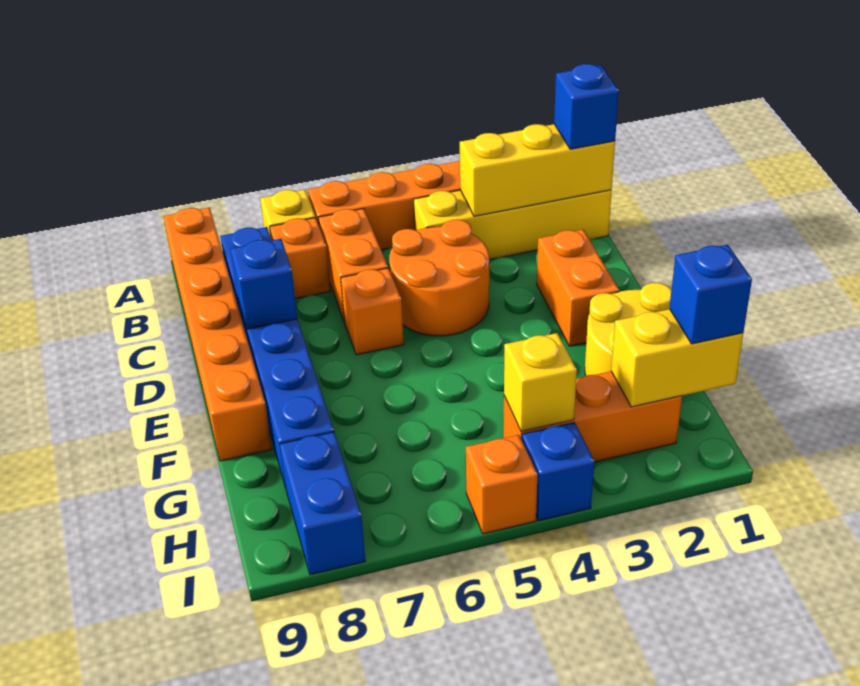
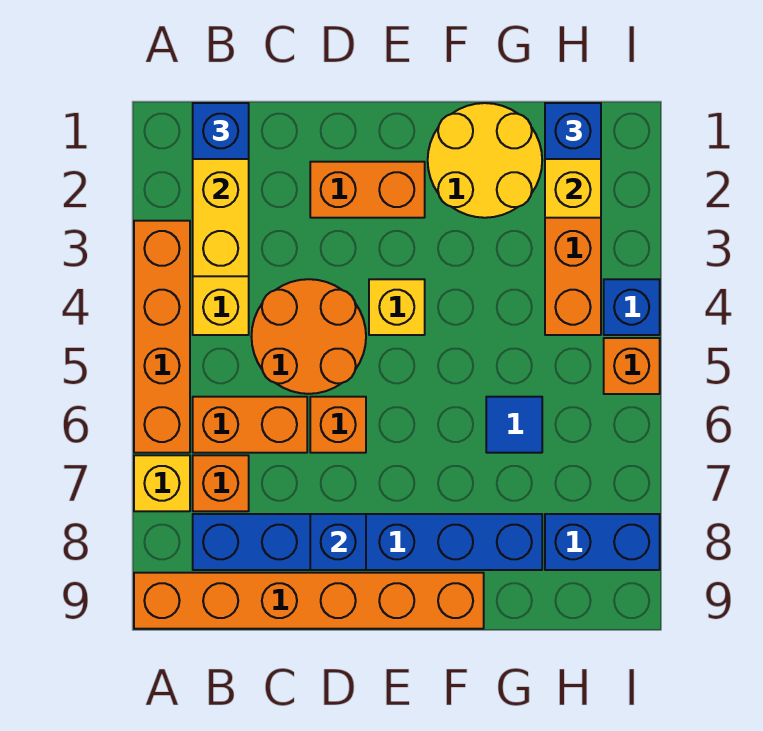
none -> blue tile G6 level 1
yellow brick H4 level 2 -> yellow brick E4 level 1

